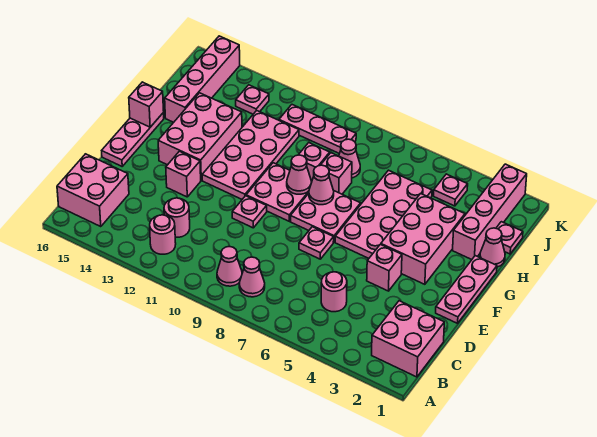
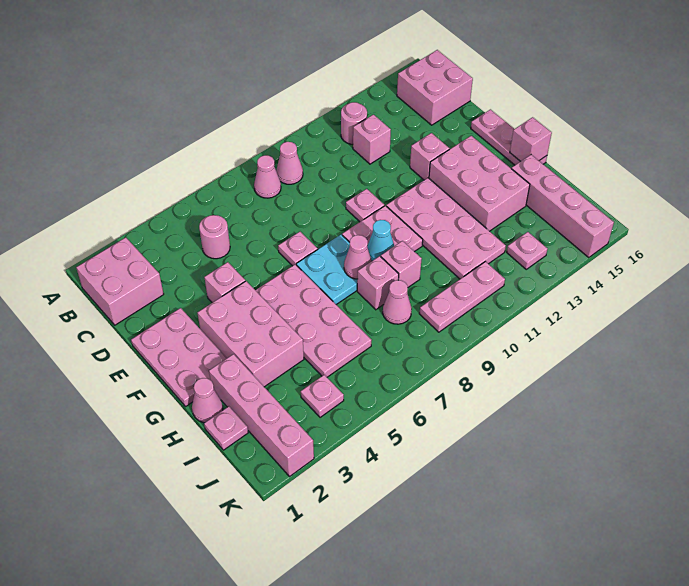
pink round brick C12 level 1 -> pink brick C12 level 1
pink plate E1:G1 level 1 -> pink plate E1:G2 level 1
pink plate F7:G8 level 1 -> cyan plate F7:G8 level 1
pink cone G9 level 2 -> cyan cone G9 level 2

